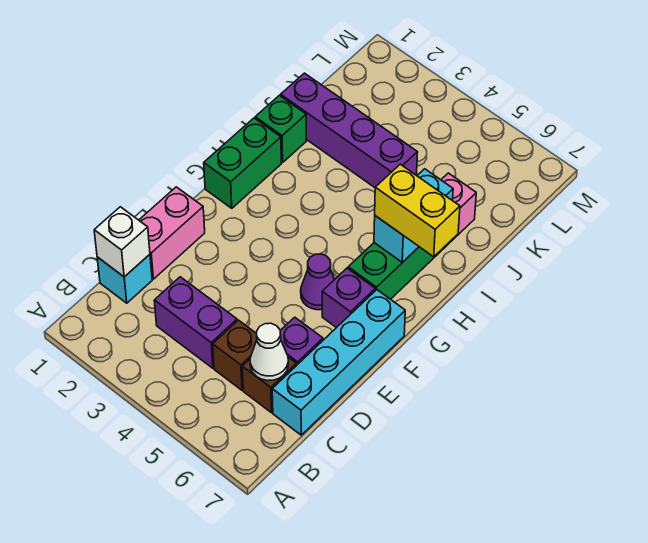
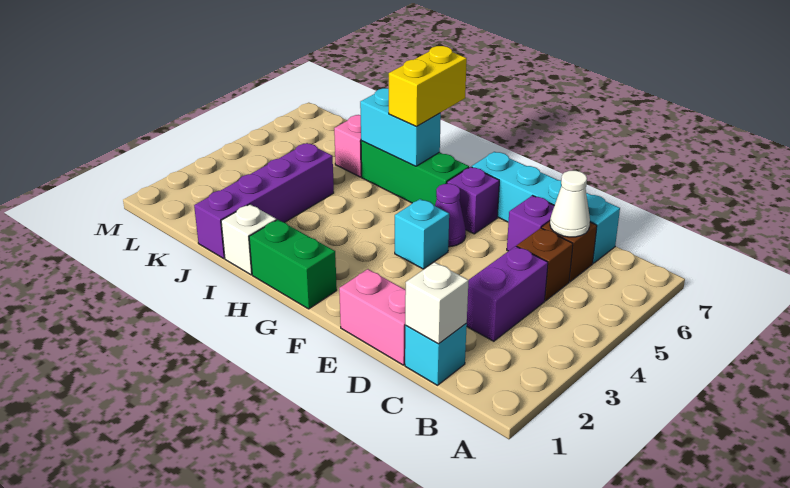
none -> cyan brick F4 level 1
green brick I1 level 1 -> white brick I1 level 1

